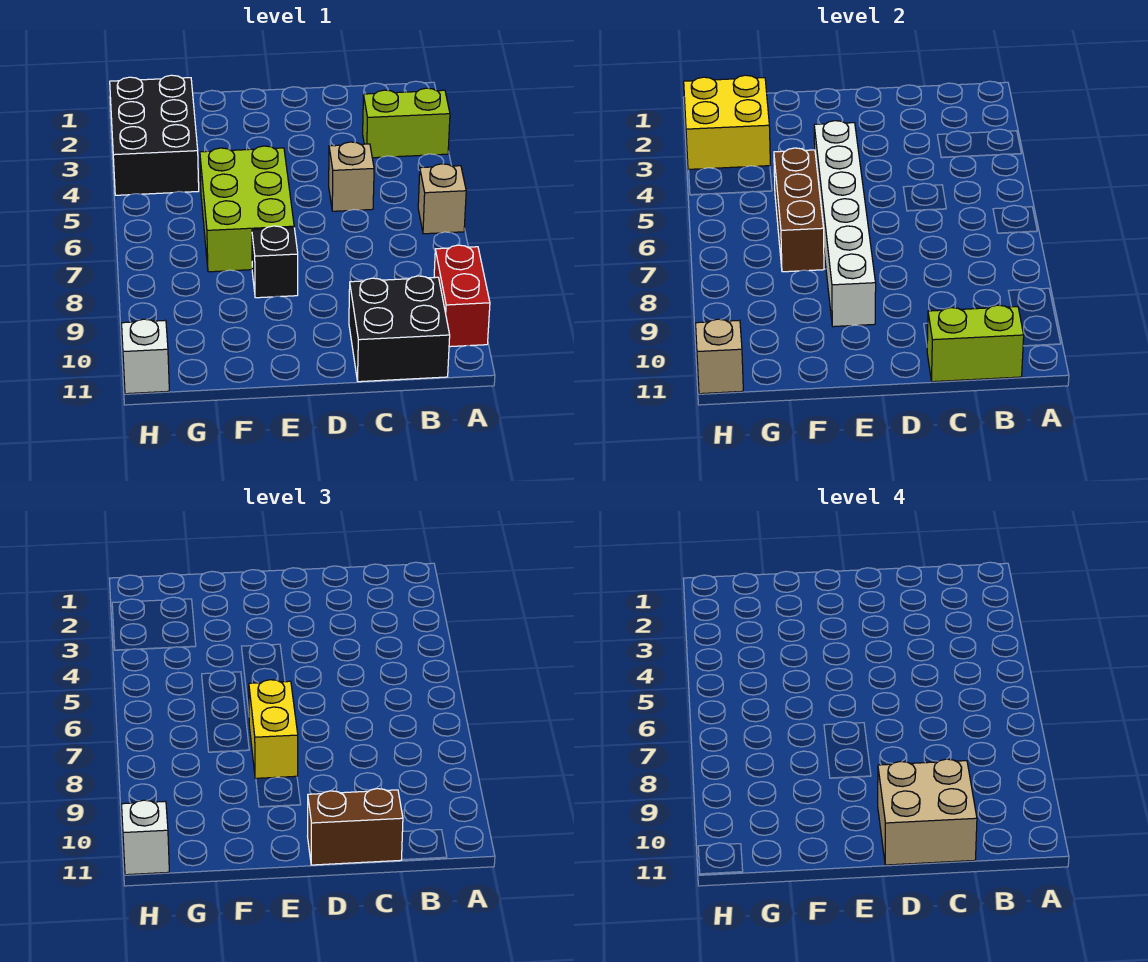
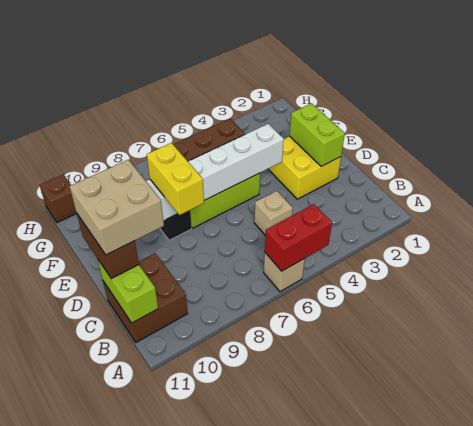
lime brick A3:B3 level 1 -> lime brick D2:E2 level 2
red brick A9:A10 level 1 -> red brick A5:A6 level 2
black brick B10:C11 level 1 -> brown brick B10:C11 level 1
yellow brick E7:E8 level 3 -> yellow brick D8:E8 level 3
black brick G2:H4 level 1 -> none
yellow brick G2:H3 level 2 -> yellow brick D2:E3 level 1
white brick H11 level 1 -> brown brick H11 level 1
tan brick H11 level 2 -> none
white brick H11 level 3 -> none

